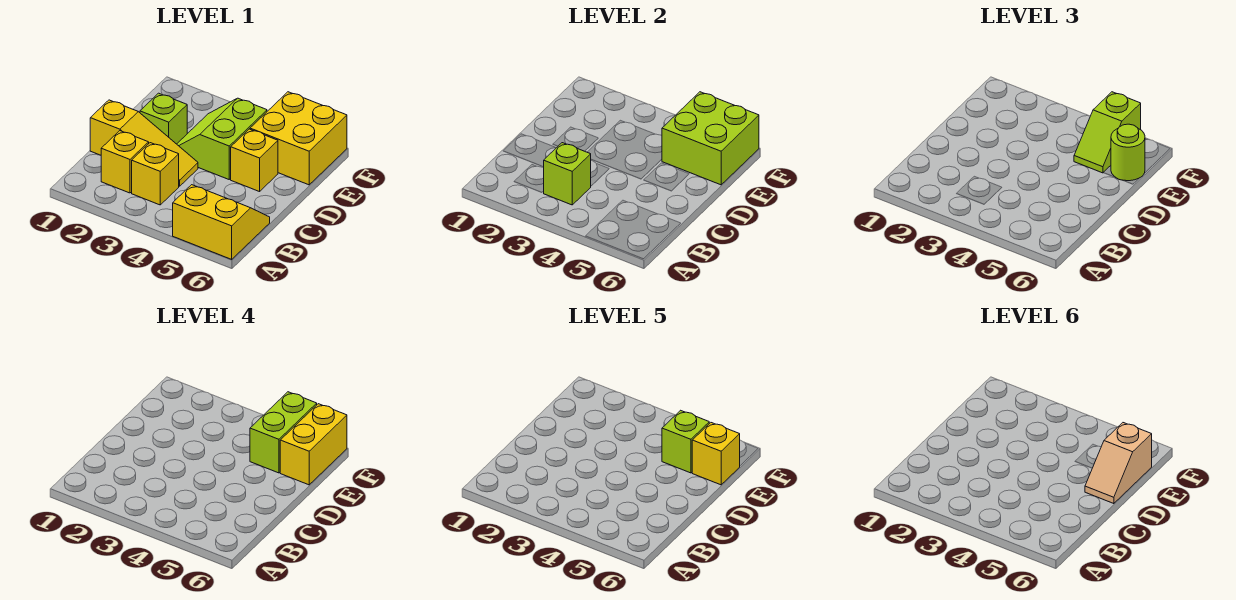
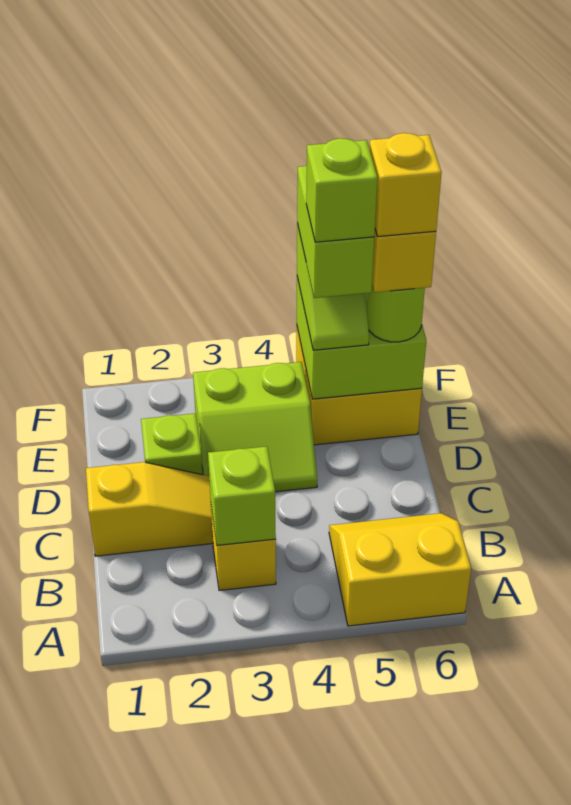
yellow brick B2 level 1 -> none
lime slope D3:E4 level 1 top 4 -> lime slope D3:E4 level 1 top E
yellow brick D5 level 1 -> none
tan slope D6:E6 level 6 top E -> none

